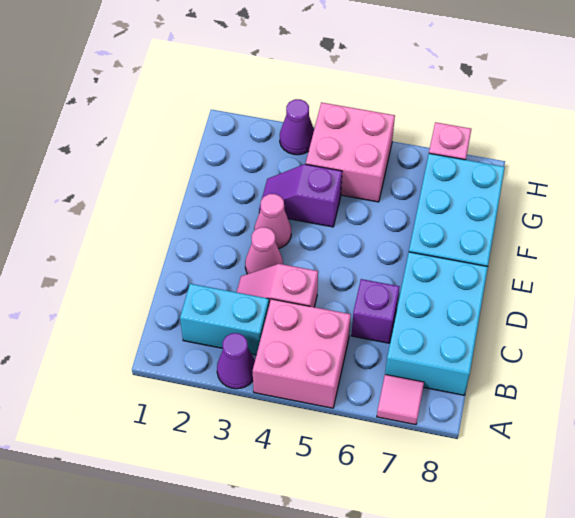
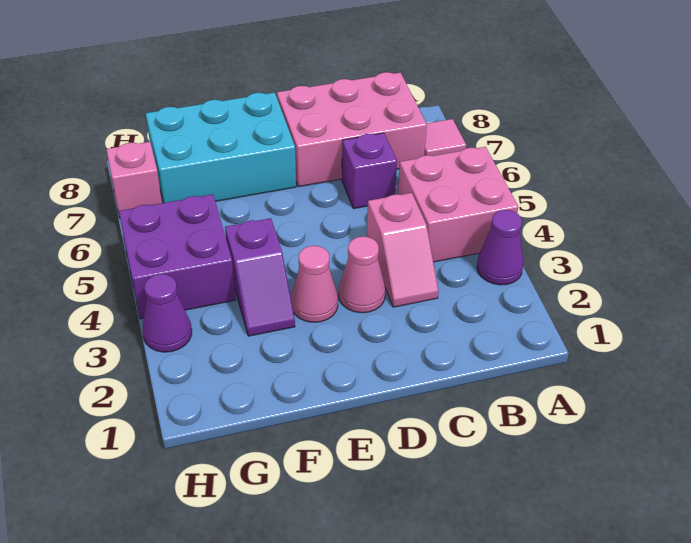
cyan brick B2:B3 level 1 -> none
cyan brick B7:D8 level 1 -> pink brick B7:D8 level 1
pink brick G4:H5 level 1 -> purple brick G4:H5 level 1

